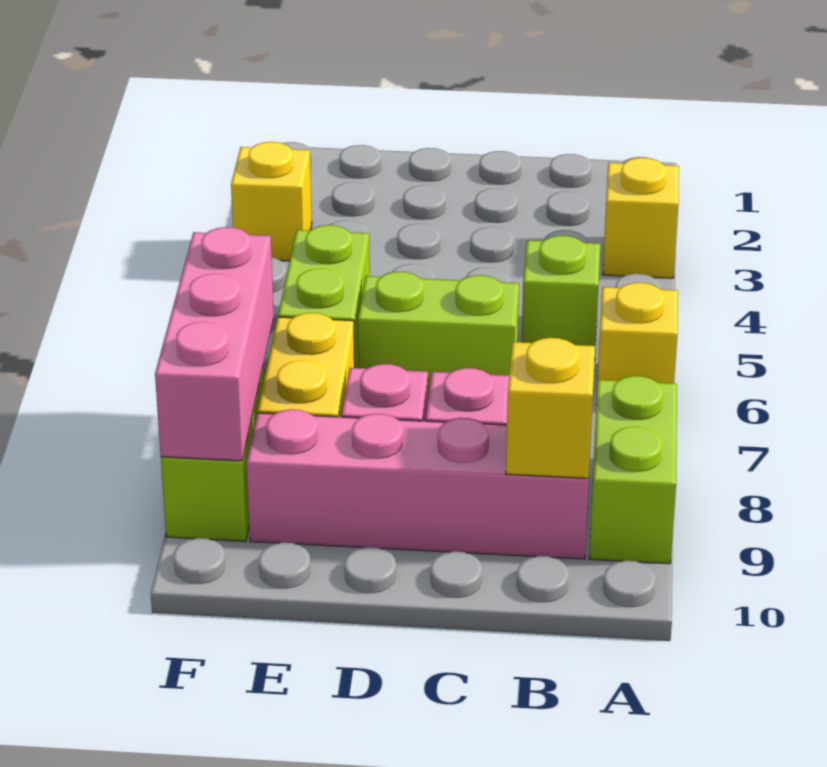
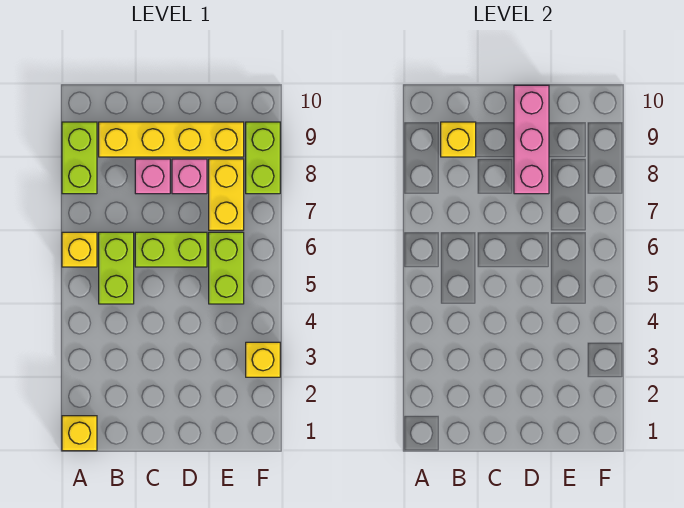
yellow brick A3 level 1 -> yellow brick A1 level 1
lime brick B5 level 1 -> lime brick B5:B6 level 1
pink brick B9:E9 level 1 -> yellow brick B9:E9 level 1
pink brick F7:F9 level 2 -> pink brick D8:D10 level 2

